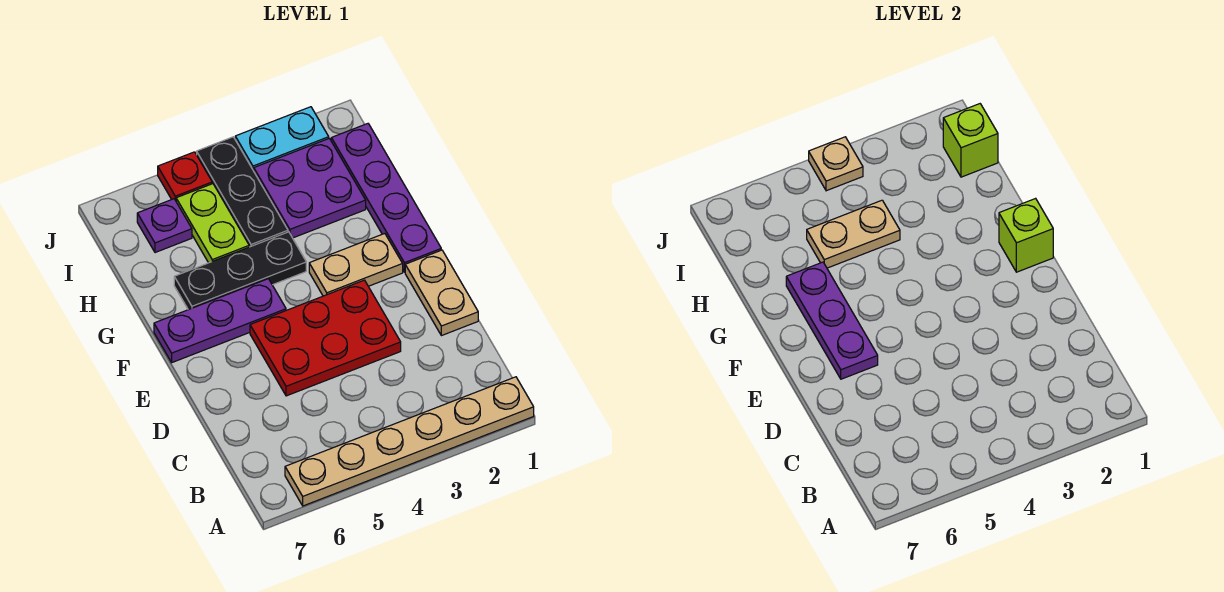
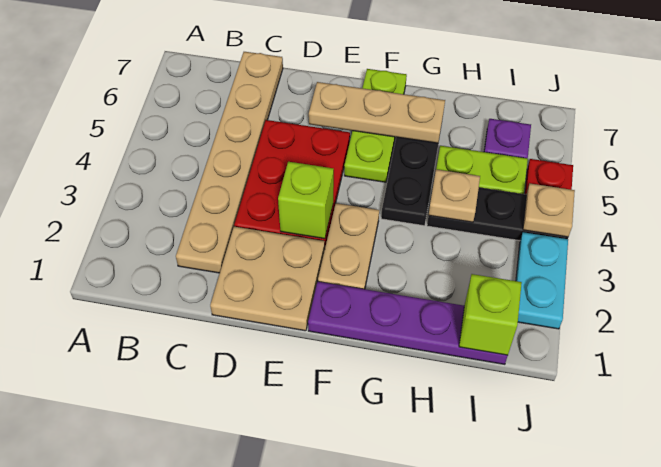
tan plate A1:A6 level 1 -> tan plate C2:C7 level 1
tan plate D1:E1 level 1 -> tan plate D1:E2 level 1
purple plate E6:G6 level 2 -> tan plate E6:G6 level 2
lime brick F1 level 2 -> lime brick E3 level 2
purple plate F5:F7 level 1 -> lime plate F5:F7 level 1
purple plate H2:I3 level 1 -> none
tan plate H4:H5 level 2 -> tan plate H4 level 2

